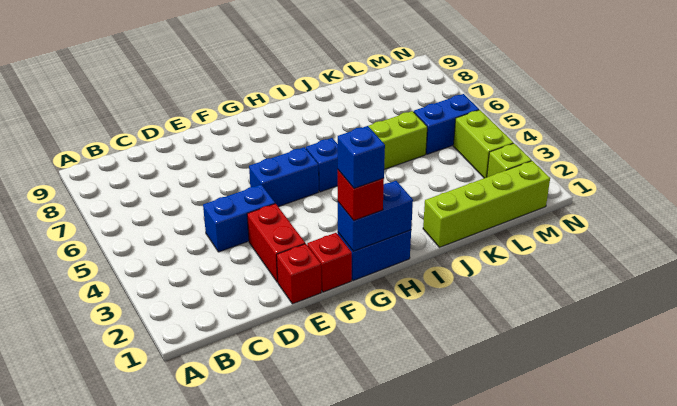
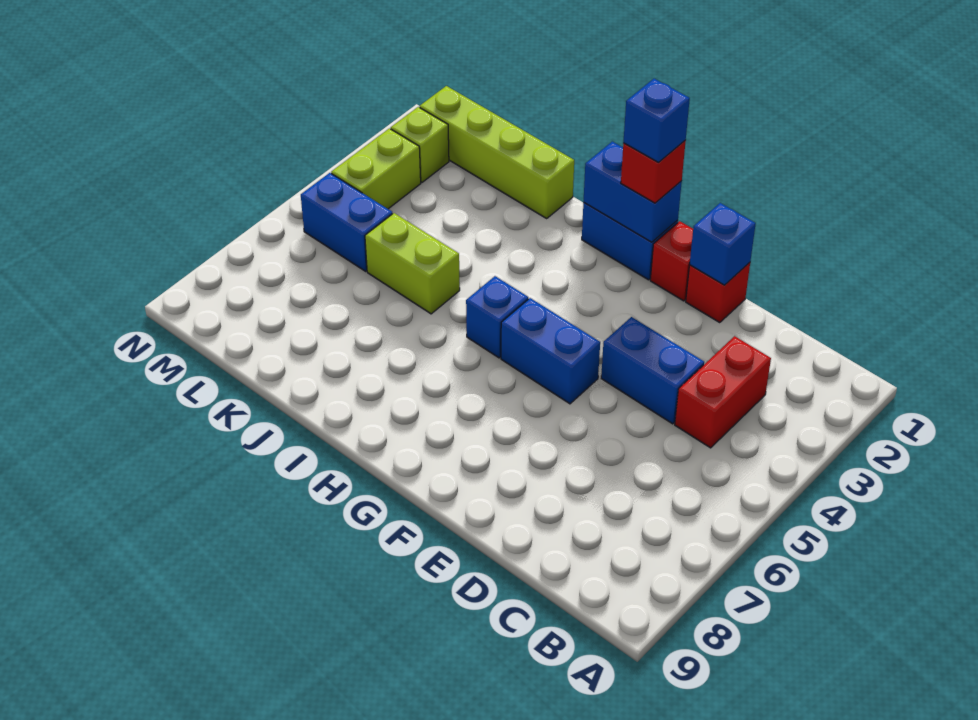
none -> blue brick E1 level 2
red brick E2:E3 level 1 -> red brick C3:C4 level 1

